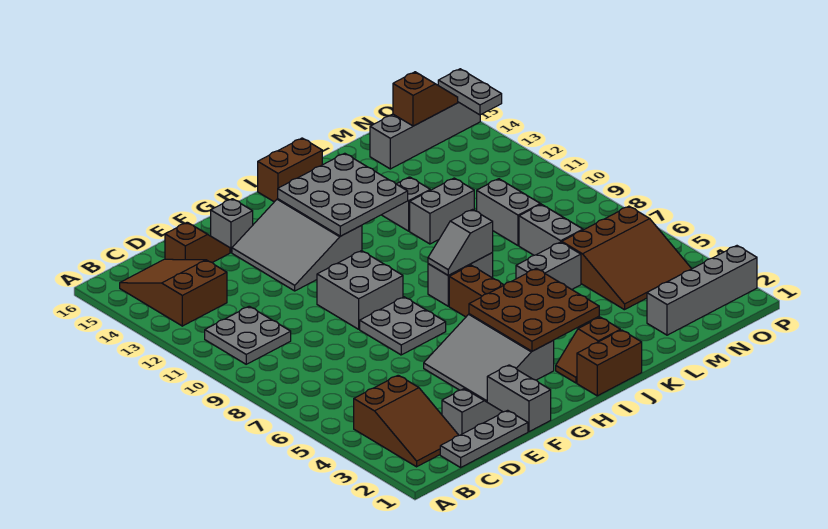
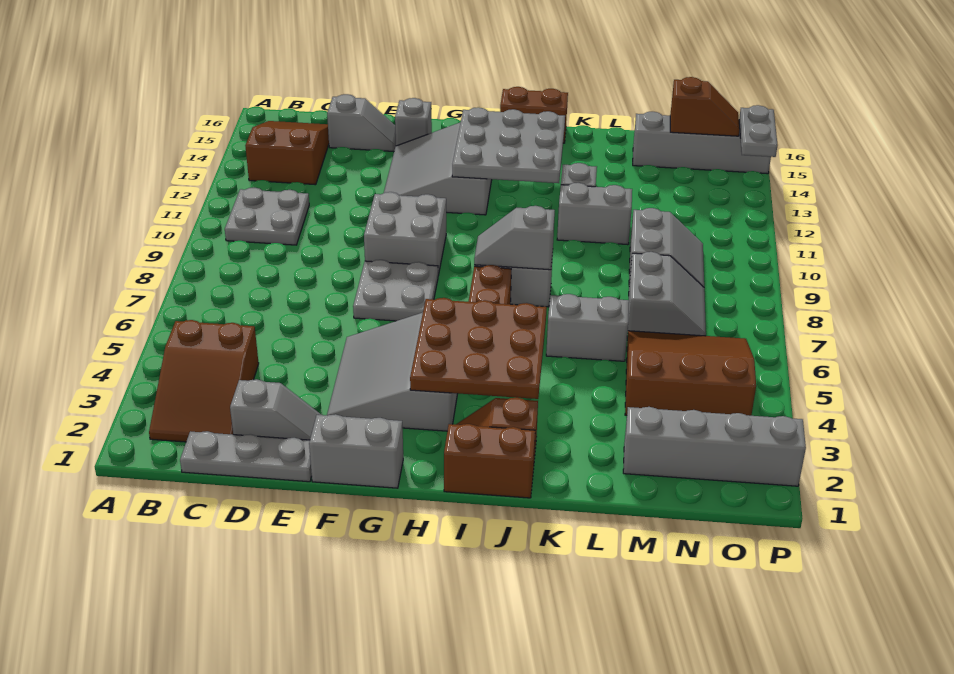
brown slope D15:E15 level 1 top D -> grey slope D15:E15 level 1 top D
grey brick F1:F2 level 1 -> grey brick F1:G1 level 1
brown slope M4:O6 level 1 top 6 -> brown slope M4:O6 level 1 top 4

